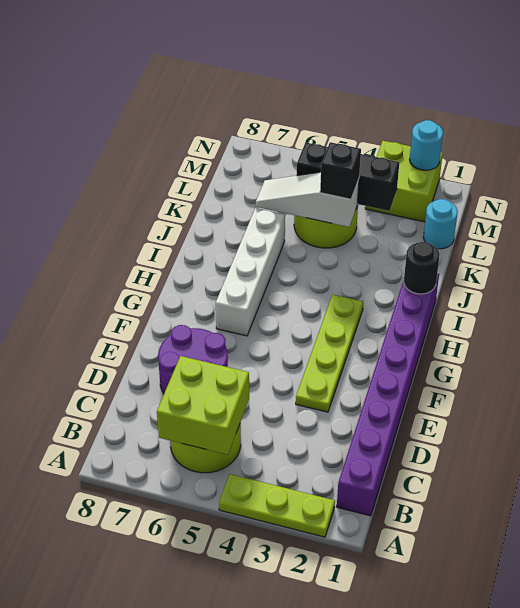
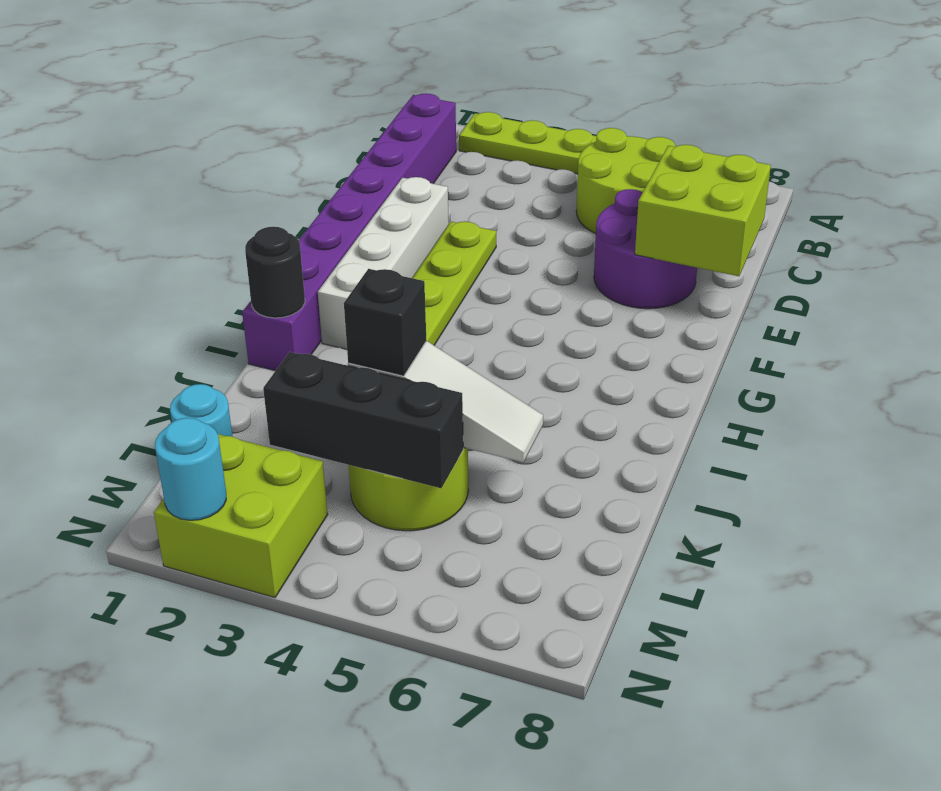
lime brick B5:C6 level 2 -> lime brick D7:E8 level 2
white brick G6:J6 level 1 -> white brick E2:H2 level 1

